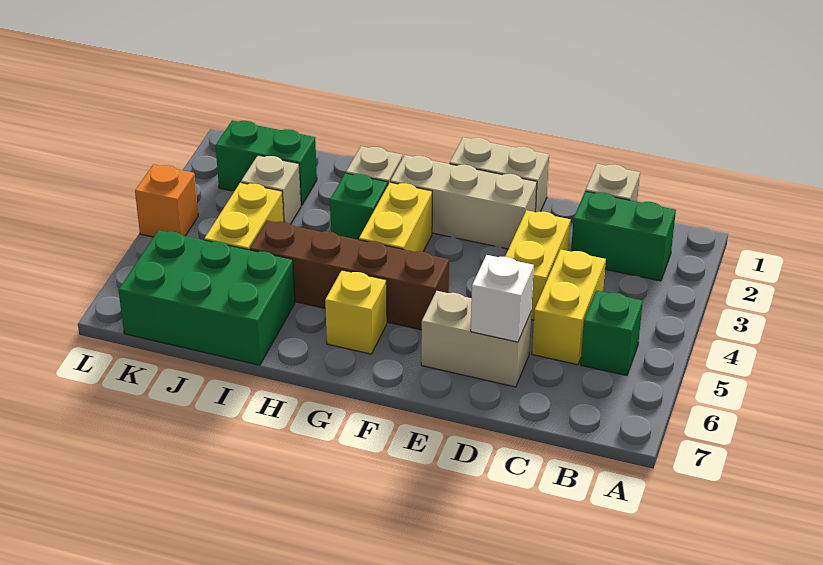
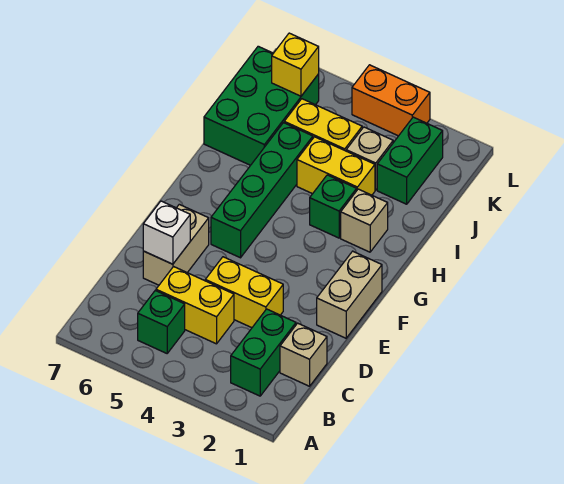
tan brick E2:G2 level 1 -> none
brown brick F5:I5 level 1 -> green brick F5:I5 level 1
yellow brick G3:G4 level 1 -> yellow brick I3:I4 level 1
yellow brick G6 level 1 -> yellow brick K6 level 2
orange brick L4 level 1 -> orange brick L3:L4 level 1

